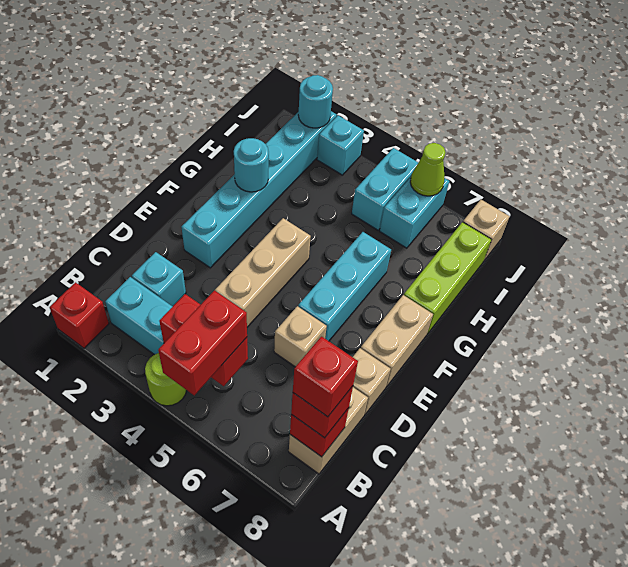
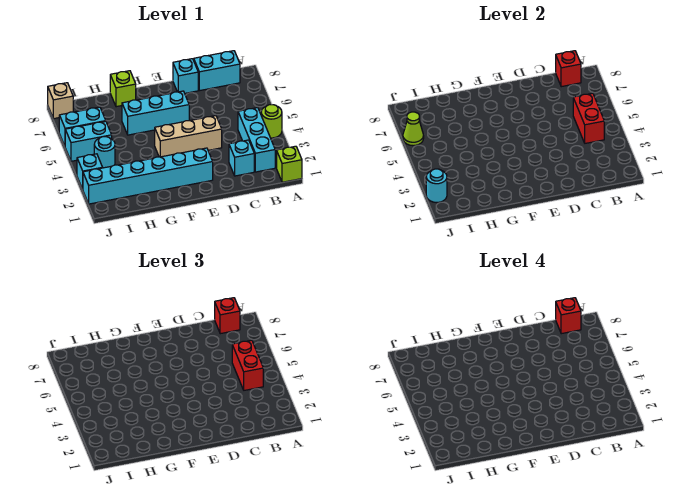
red brick A1 level 1 -> lime brick A1 level 1
red brick A5:B5 level 3 -> red brick B4:B5 level 3
tan brick B8:C8 level 1 -> cyan brick B8:C8 level 1
tan brick D6 level 1 -> none
tan brick D8 level 1 -> cyan brick D8 level 1
tan brick E8:F8 level 1 -> none
cyan round brick G2 level 2 -> cyan round brick I4 level 1
lime brick G8:I8 level 1 -> lime brick G8 level 1

